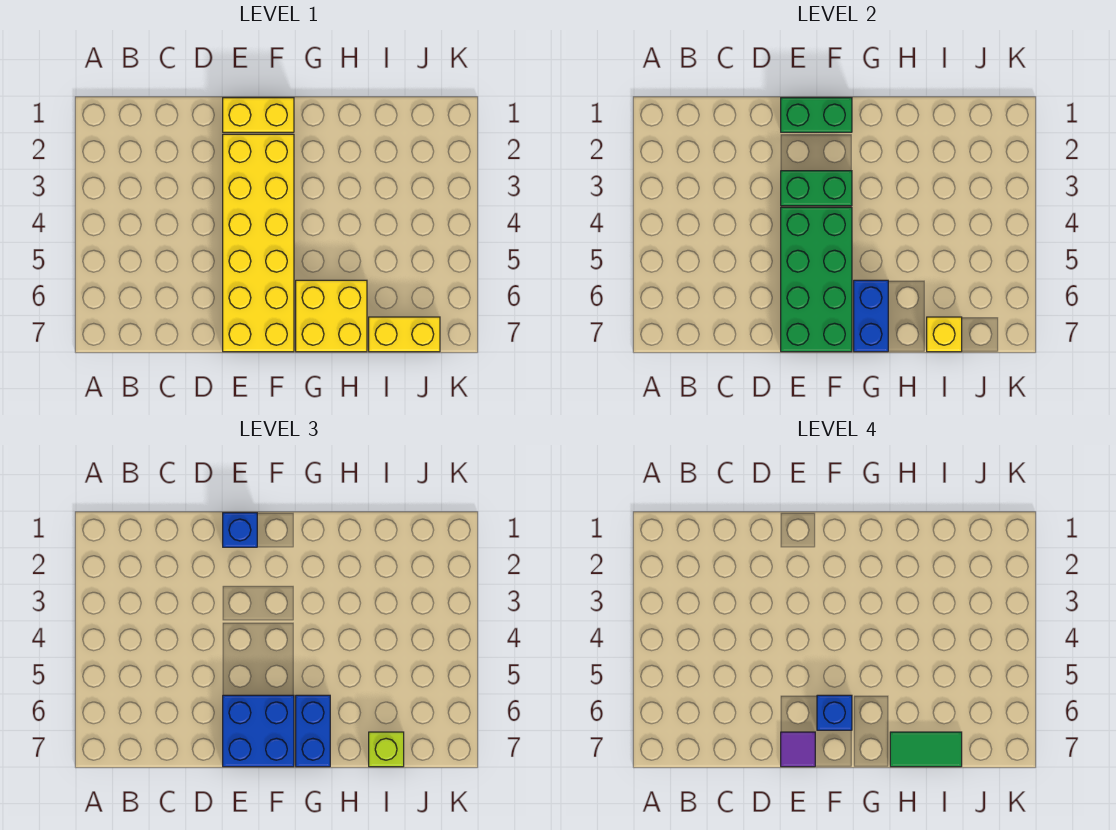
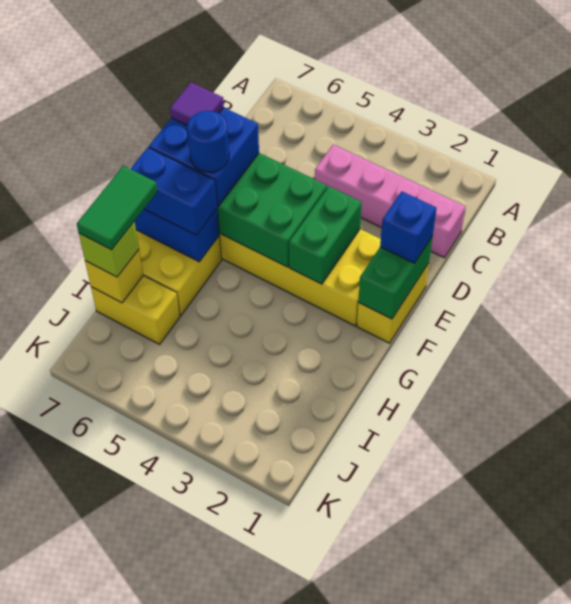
none -> pink brick C1:C4 level 1
blue brick F6 level 4 -> blue round brick F6 level 4
yellow brick I7:J7 level 1 -> yellow brick I6:I7 level 1

